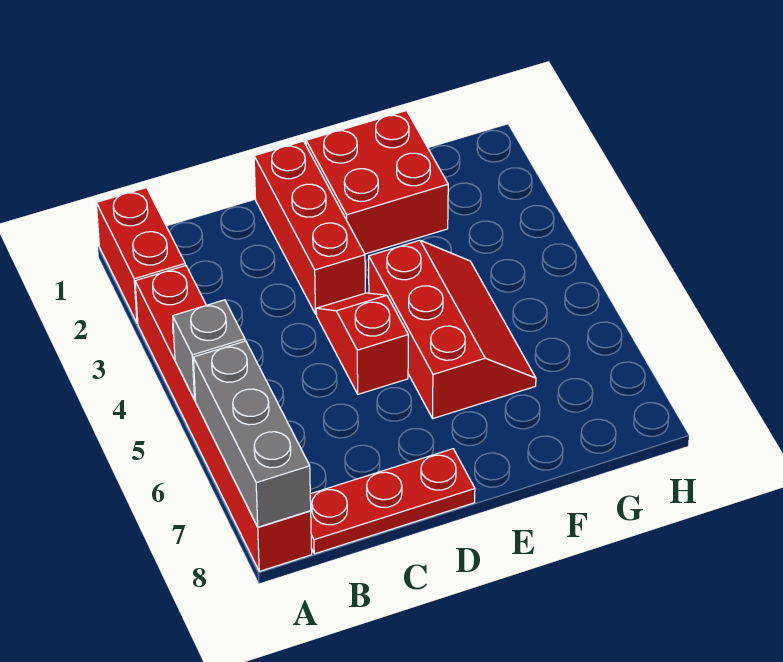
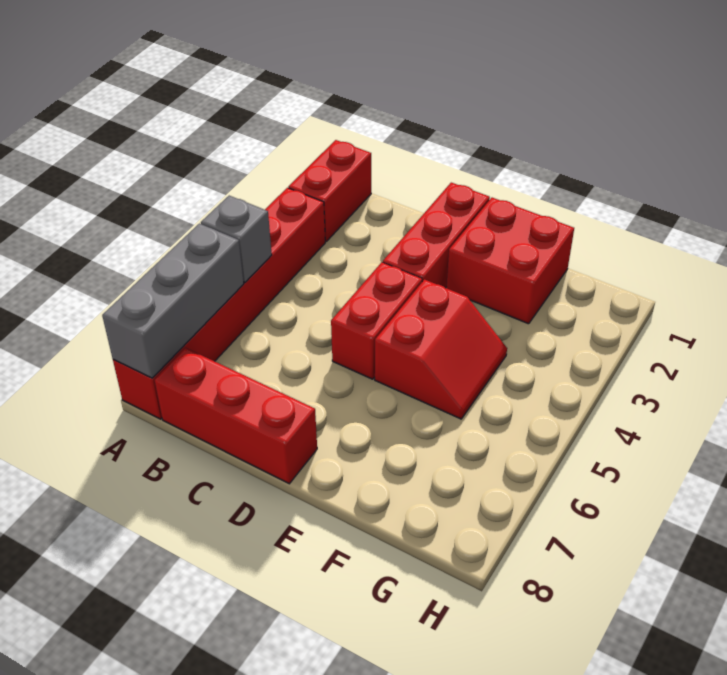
red plate B8:D8 level 1 -> red brick B8:D8 level 1
red slope D4:D5 level 1 top 5 -> red brick D4:D5 level 1
red slope E4:F6 level 1 top E -> red slope E4:F5 level 1 top E

